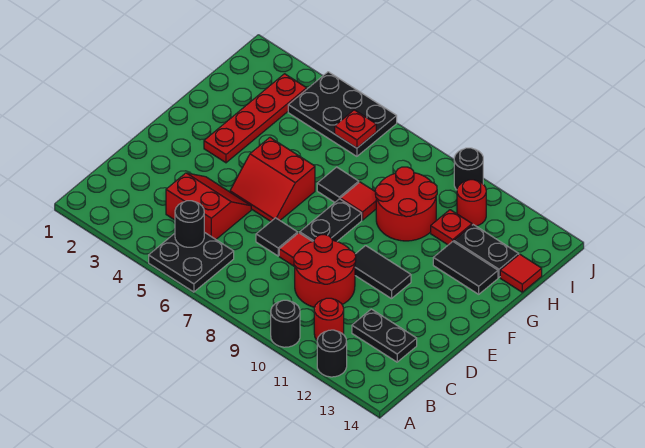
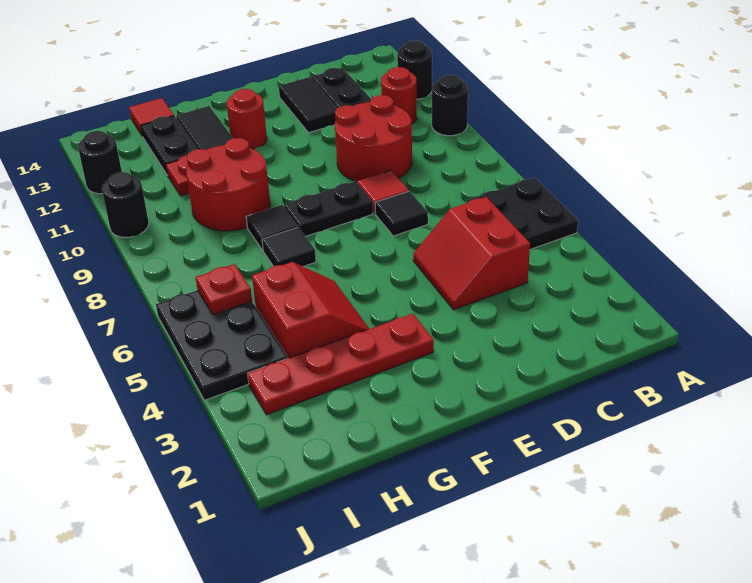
black round brick B5 level 2 -> black round brick J12 level 1
red slope E5:F6 level 1 top F -> red slope G4:H5 level 1 top H
black tile E10:E11 level 1 -> black tile D12:D13 level 1
red tile G8 level 1 -> black tile G8 level 1
red round brick I11 level 1 -> red round brick F12 level 1

